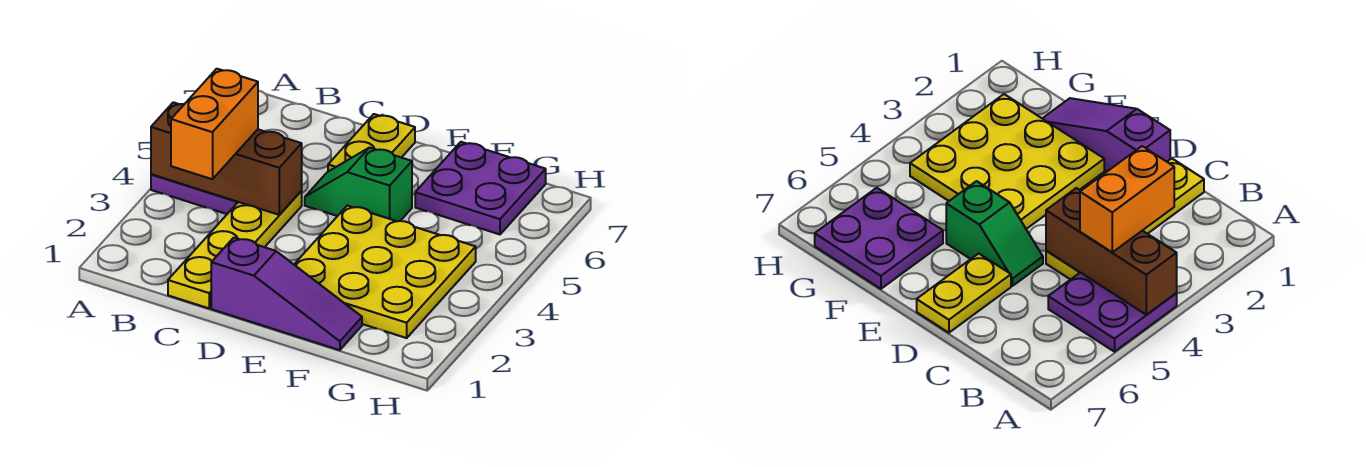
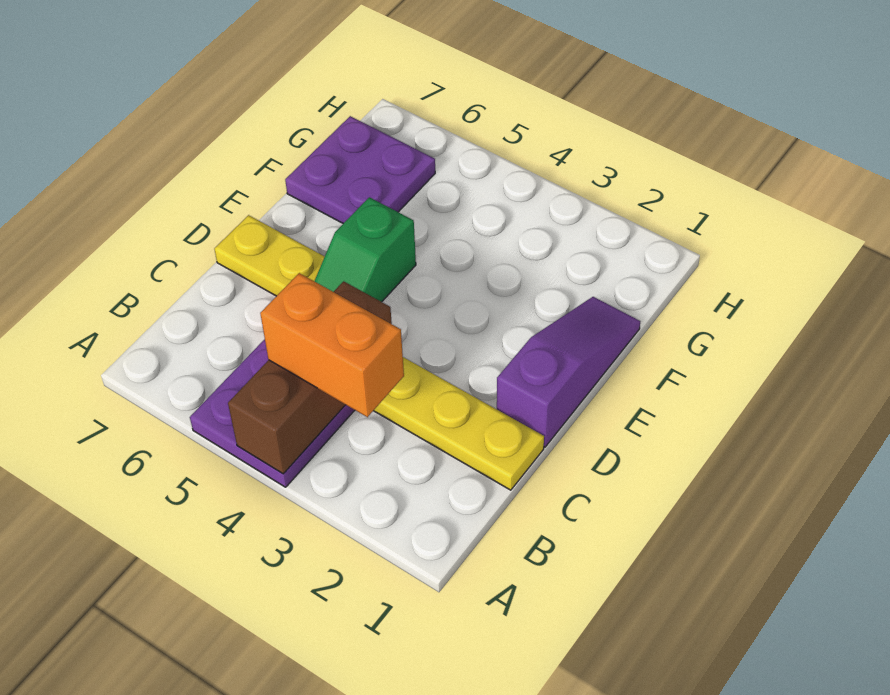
yellow plate E2:G4 level 1 -> none

